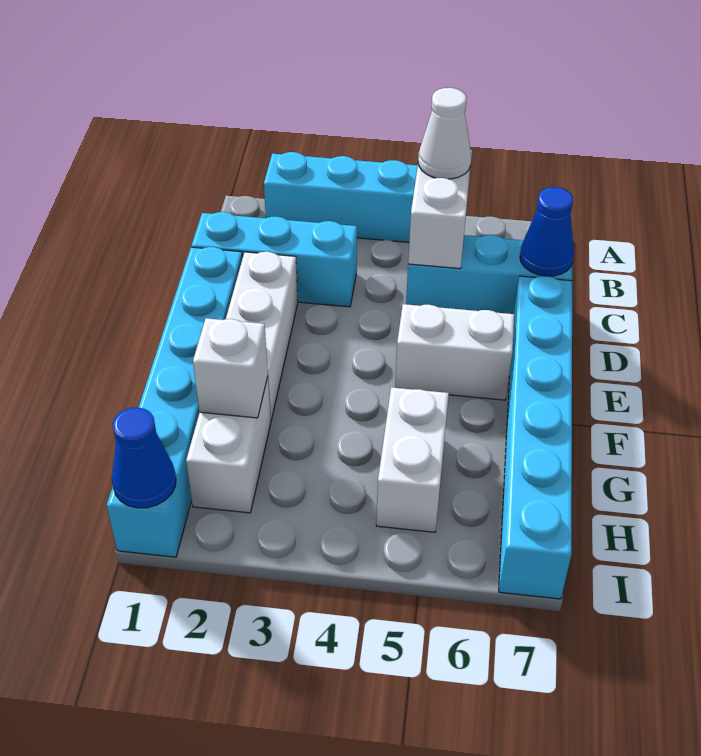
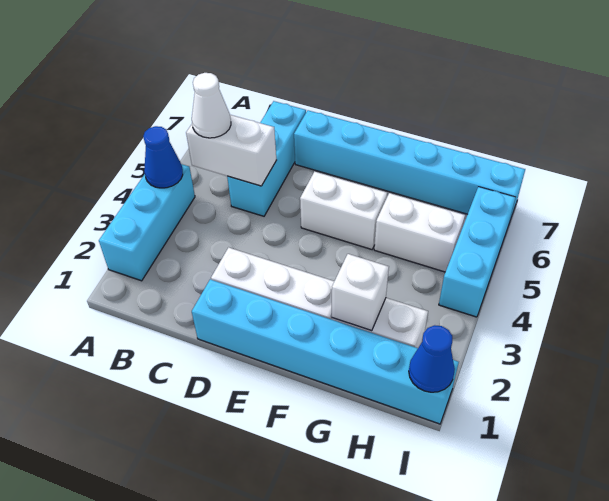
cyan brick C1:C3 level 1 -> cyan brick I4:I6 level 1
blue cone C7 level 2 -> blue cone A4 level 2
white brick E5:E6 level 1 -> white brick E5:F5 level 1

